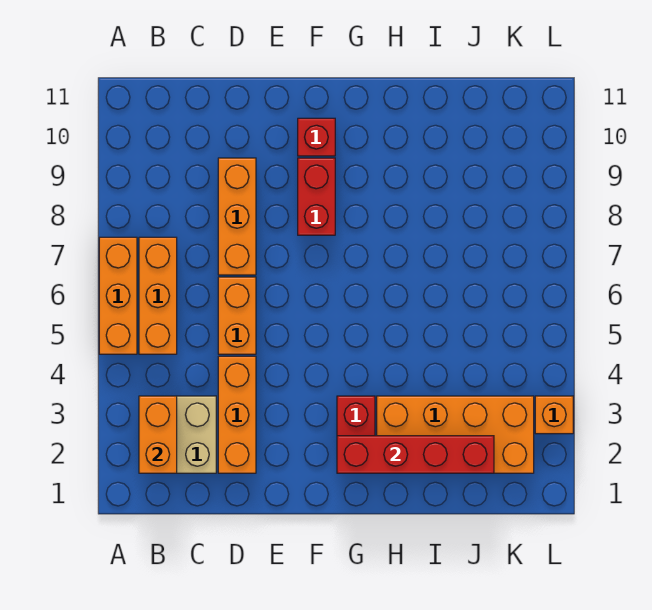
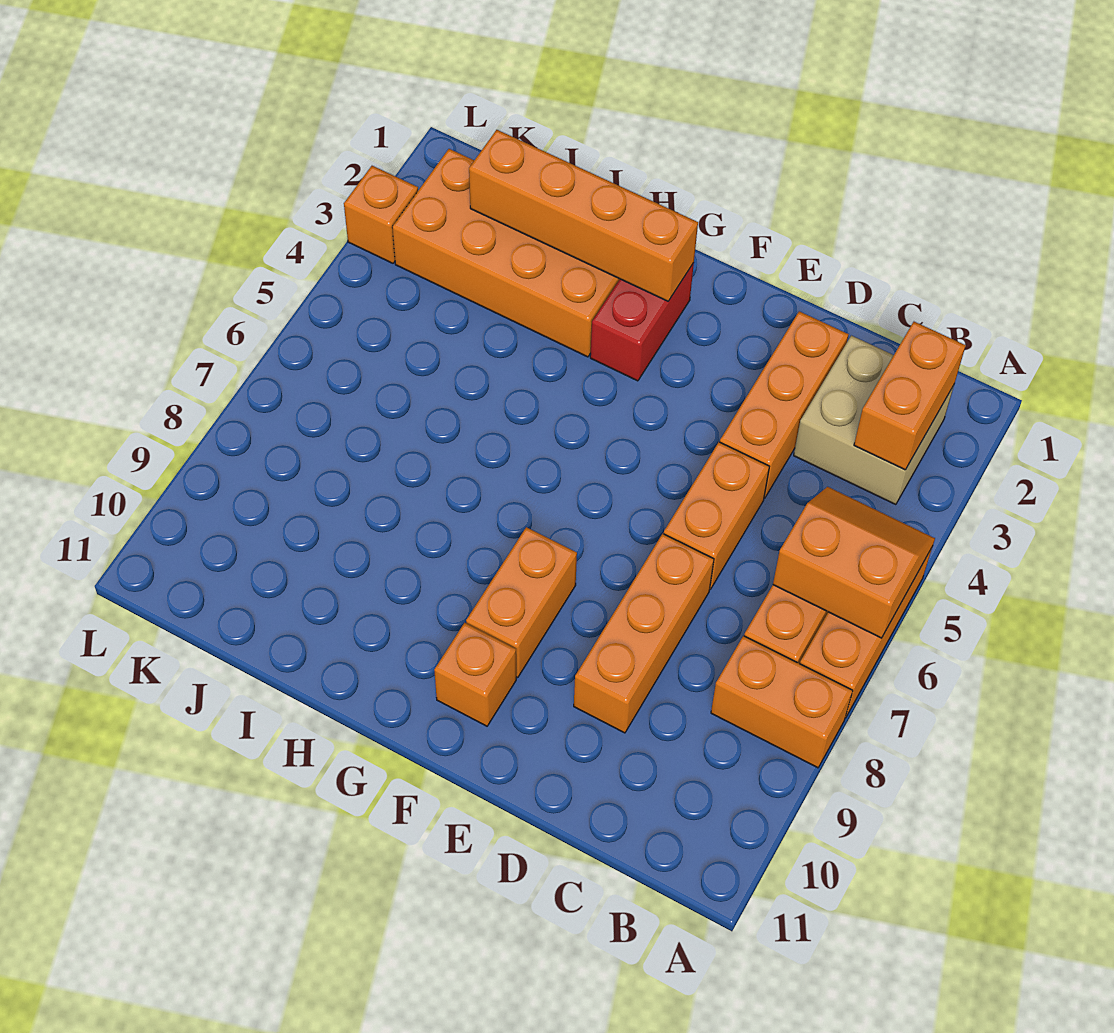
none -> orange slope A5:B6 level 2 top 6
none -> orange brick A8:B8 level 1
red brick F8:F9 level 1 -> orange brick F8:F9 level 1
red brick F10 level 1 -> orange brick F10 level 1
red brick G2:J2 level 2 -> orange brick G2:J2 level 2

